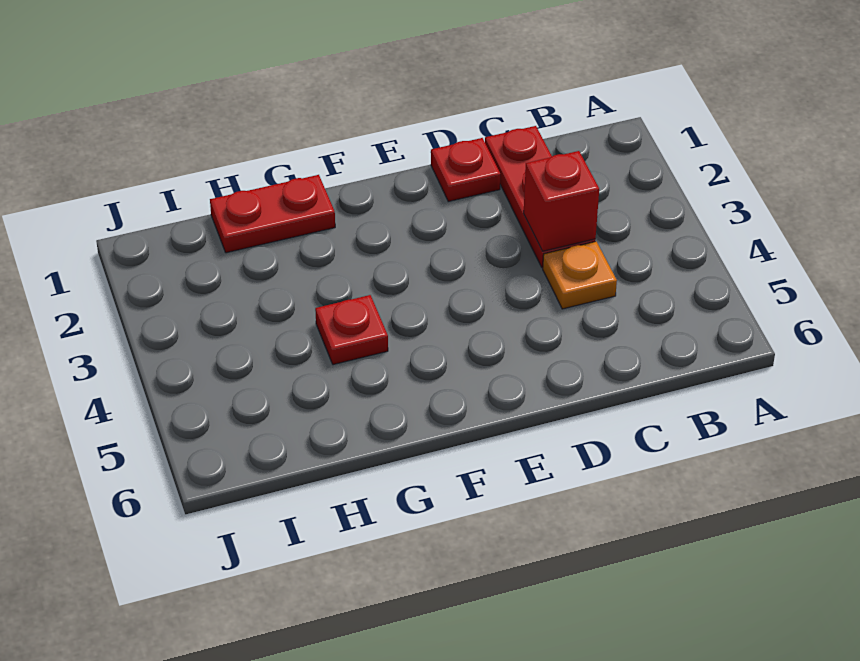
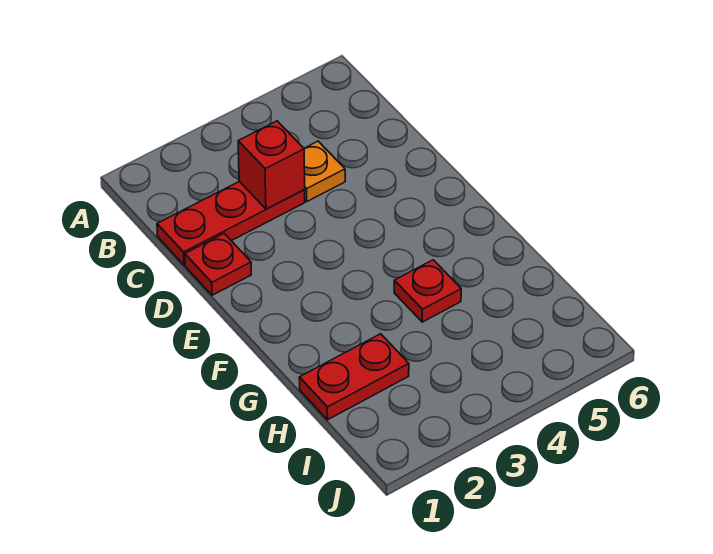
red plate G1:H1 level 1 -> red plate H1:H2 level 1

